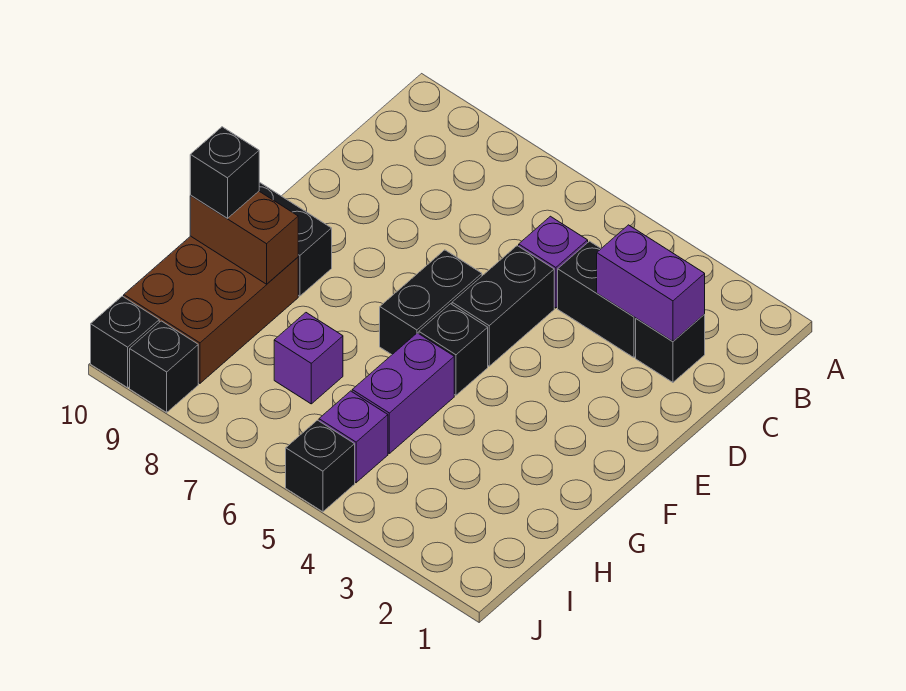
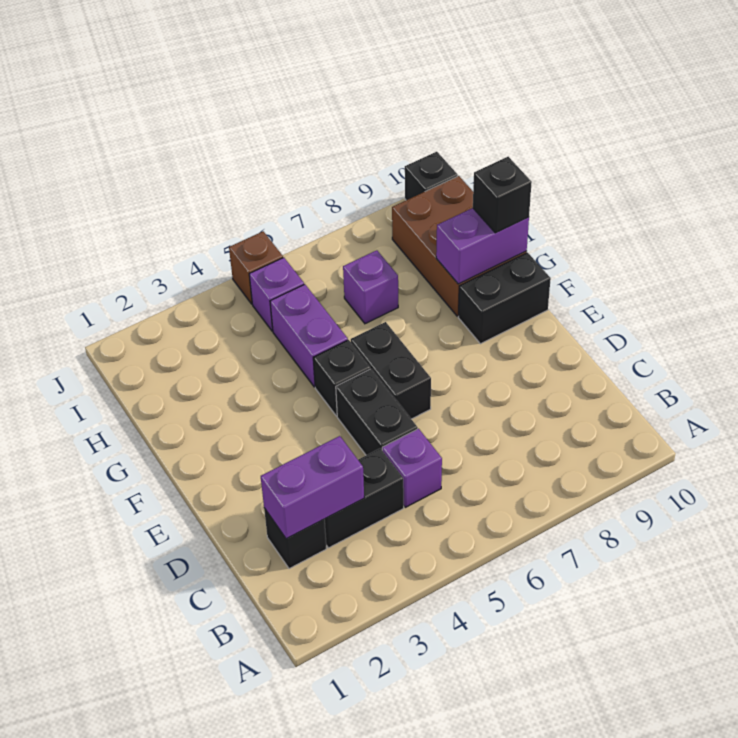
brown brick G9:G10 level 2 -> purple brick G9:G10 level 2
black brick J5 level 1 -> brown brick J5 level 1
black brick J9 level 1 -> none

